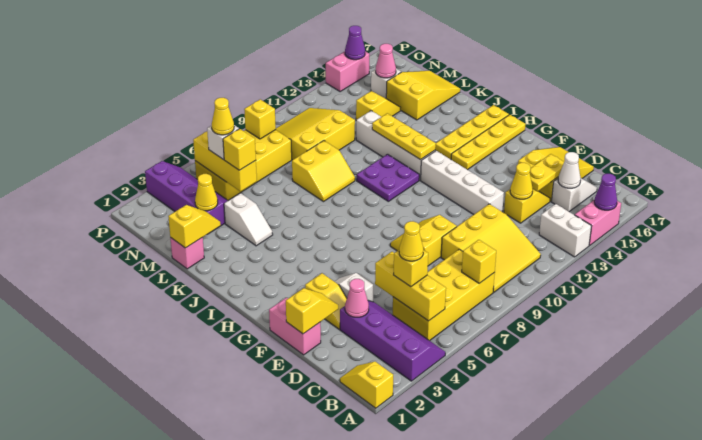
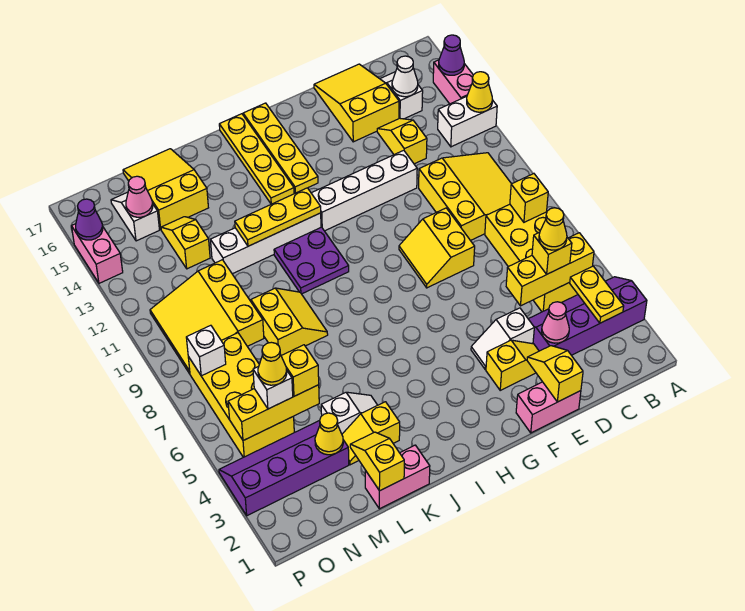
yellow slope A1:B1 level 1 top A -> yellow slope K3:L3 level 1 top K
yellow cone D13 level 2 -> yellow cone A13 level 2
yellow plate D14:D15 level 2 -> yellow plate B3:B4 level 2
pink brick L1 level 1 -> pink brick K1:L1 level 1
yellow brick O8 level 2 -> white brick O8 level 2

